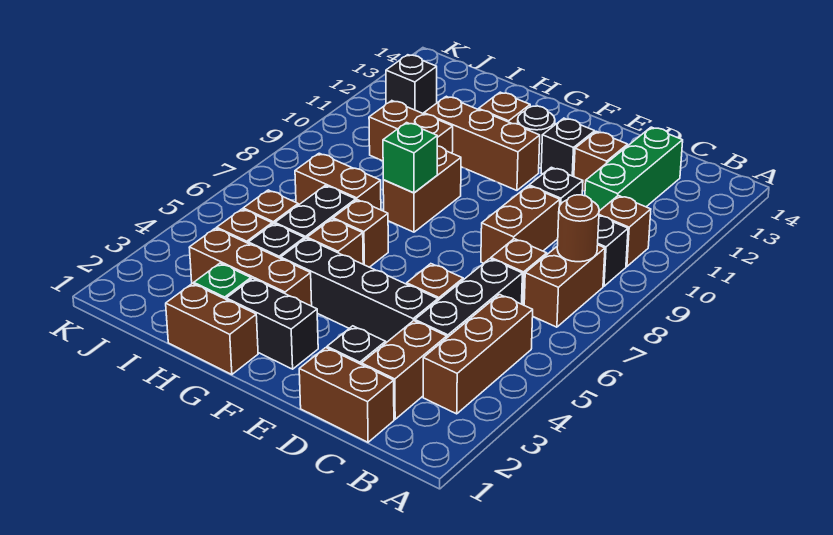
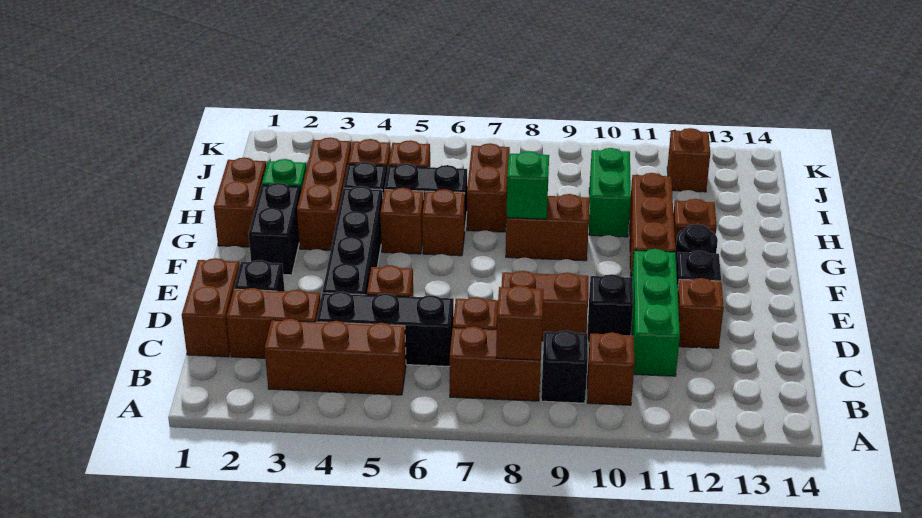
brown round brick B8 level 2 -> brown brick B8 level 2
green brick C11:C13 level 1 -> green brick C11:E11 level 1
brown brick H10:I10 level 1 -> green brick H10:I10 level 1
black brick J12 level 1 -> brown brick J12 level 1

